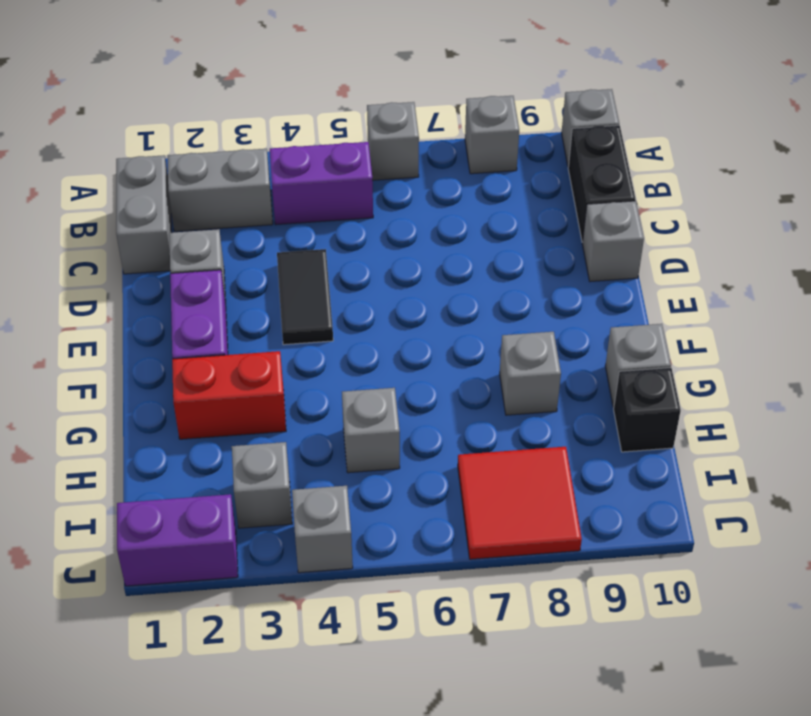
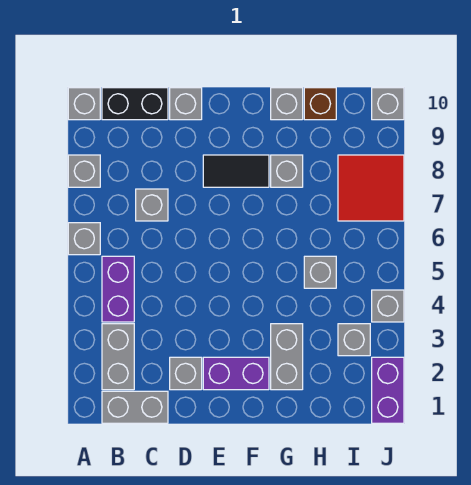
none -> grey brick C7 level 1
black tile D4:E4 level 1 -> black tile E8:F8 level 1
red brick G2:G3 level 1 -> grey brick G2:G3 level 1
black brick H10 level 1 -> brown brick H10 level 1
none -> grey brick J10 level 1

